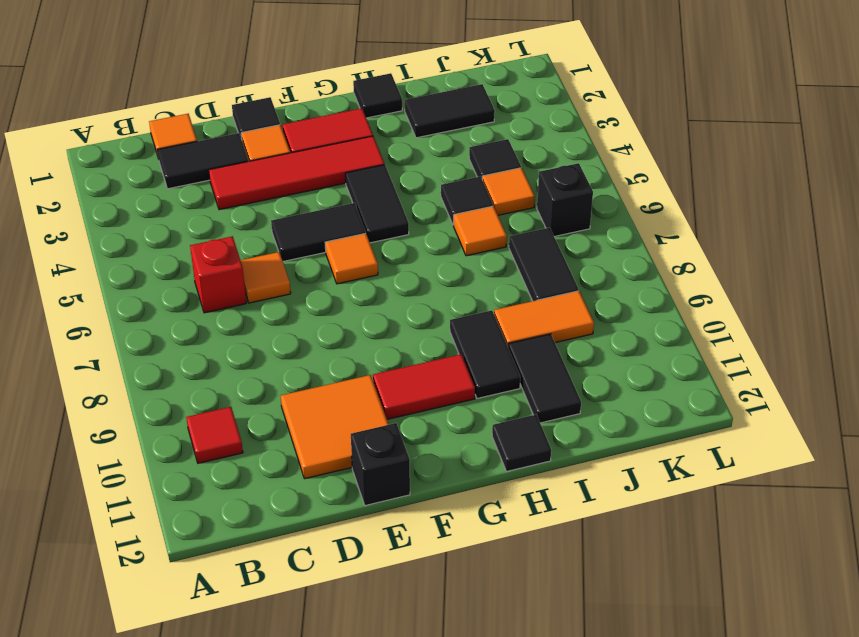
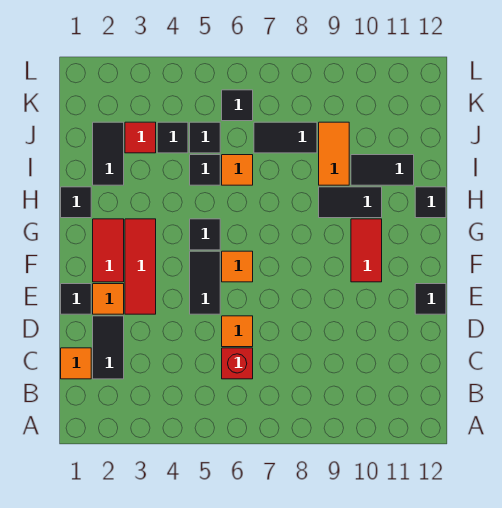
red tile B10 level 1 -> red tile J3 level 1
red tile D3:G3 level 1 -> red tile E3:G3 level 1
orange tile D10:E11 level 1 -> none
black brick E12 level 1 -> black tile E12 level 1
black tile G4:G5 level 1 -> black tile G5 level 1
orange tile J5 level 1 -> black tile J5 level 1
black brick K6 level 1 -> black tile K6 level 1

